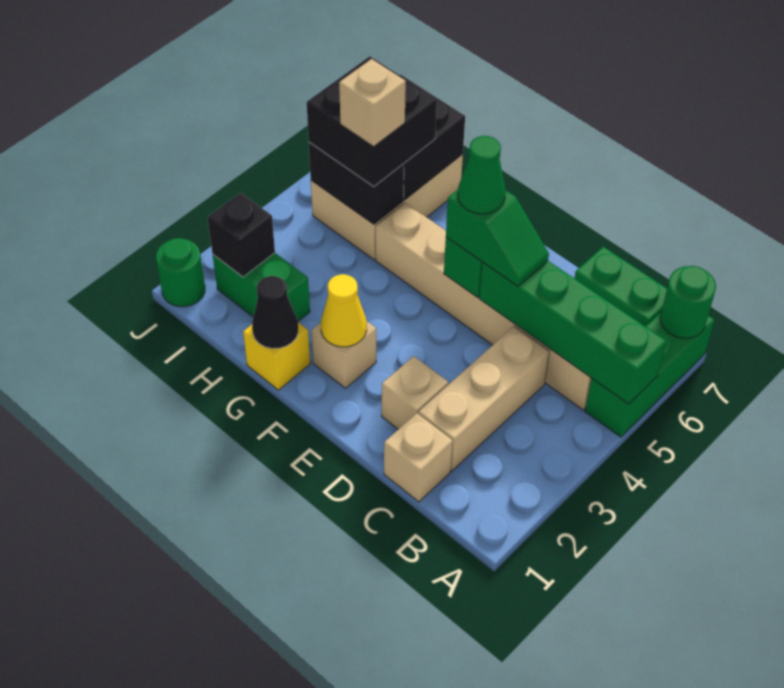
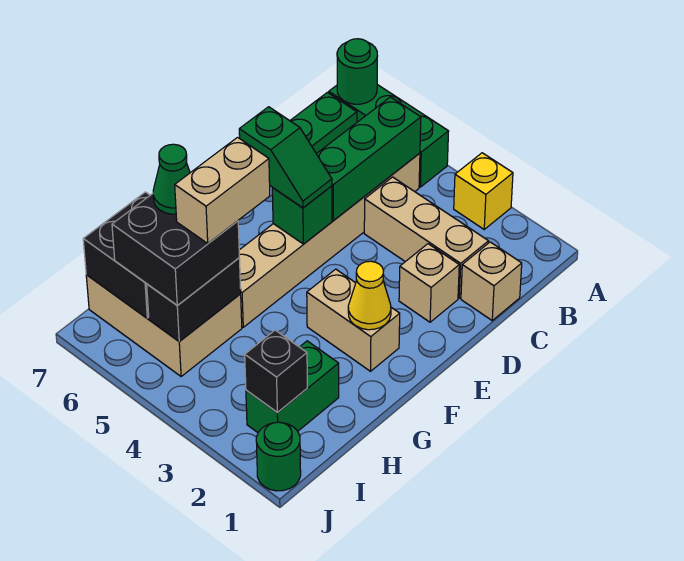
green brick A5:D5 level 2 -> green brick B5:D5 level 2
green slope D5:E5 level 3 top E -> green slope E5:E6 level 3 top 6
green cone E5 level 4 -> green cone H6 level 4
tan brick F2 level 1 -> tan brick F2:F3 level 1
yellow brick G1 level 1 -> yellow brick A3 level 1
black cone G1 level 2 -> none
tan brick H5 level 4 -> tan brick G5:H5 level 4

